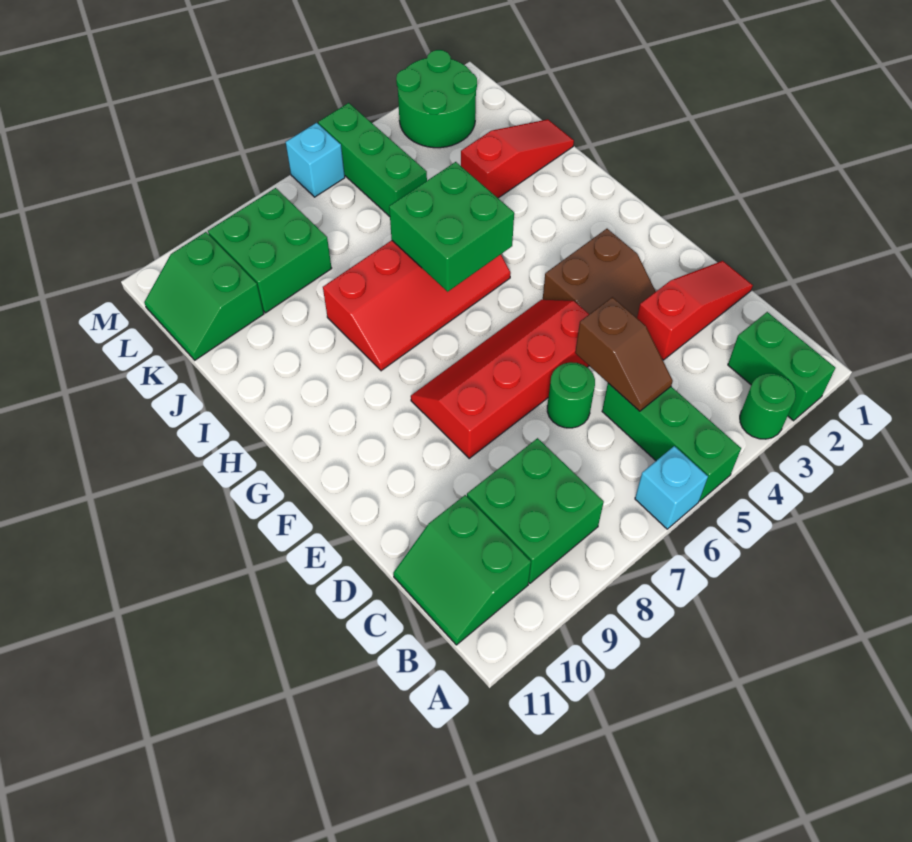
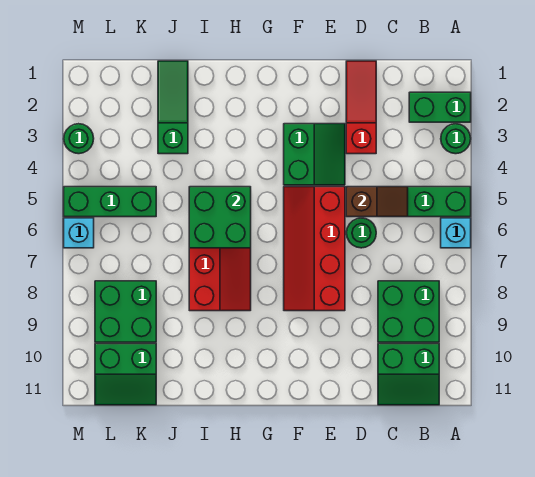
brown slope E3:F4 level 1 top F -> green slope E3:F4 level 1 top F
red slope J1:J3 level 1 top 3 -> green slope J1:J3 level 1 top 3
green round brick L2:M3 level 1 -> green round brick M3 level 1

